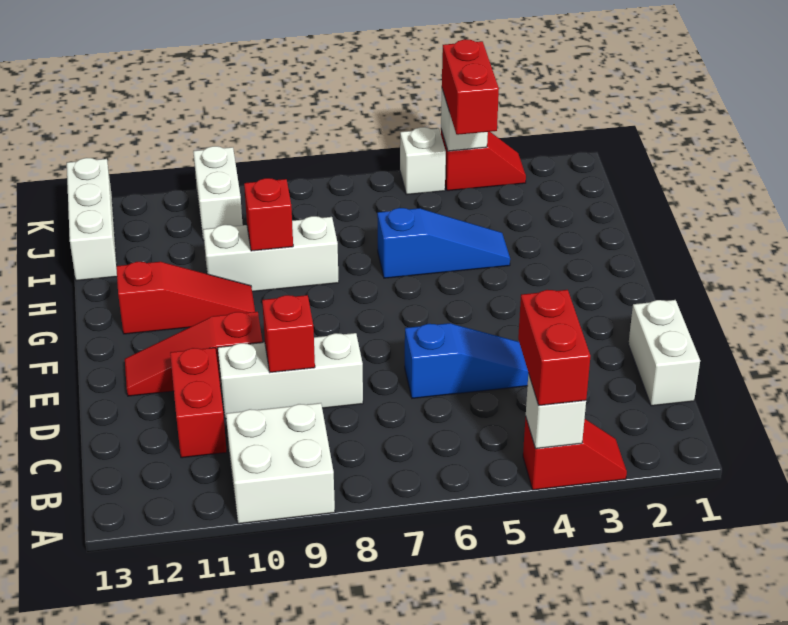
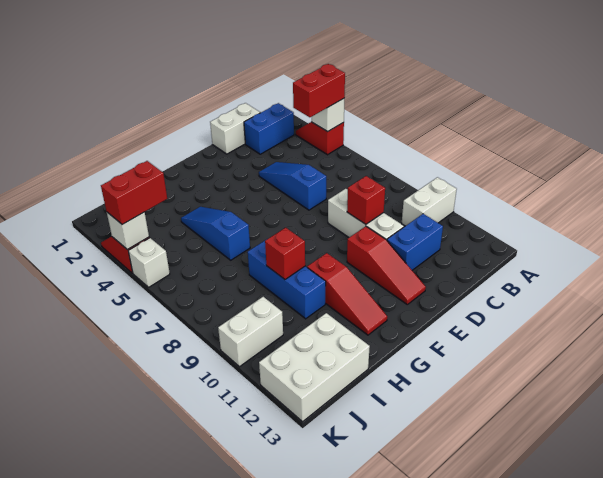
white brick A9:B10 level 1 -> white brick A10:B10 level 1
none -> blue brick B2:C2 level 1
red brick C11:D11 level 1 -> blue brick C11:D11 level 1
red slope G10:G12 level 1 top 12 -> red slope G10:G12 level 1 top 10
white brick H8:H10 level 1 -> blue brick H8:H10 level 1
white brick I13:K13 level 1 -> white brick I12:K13 level 1

